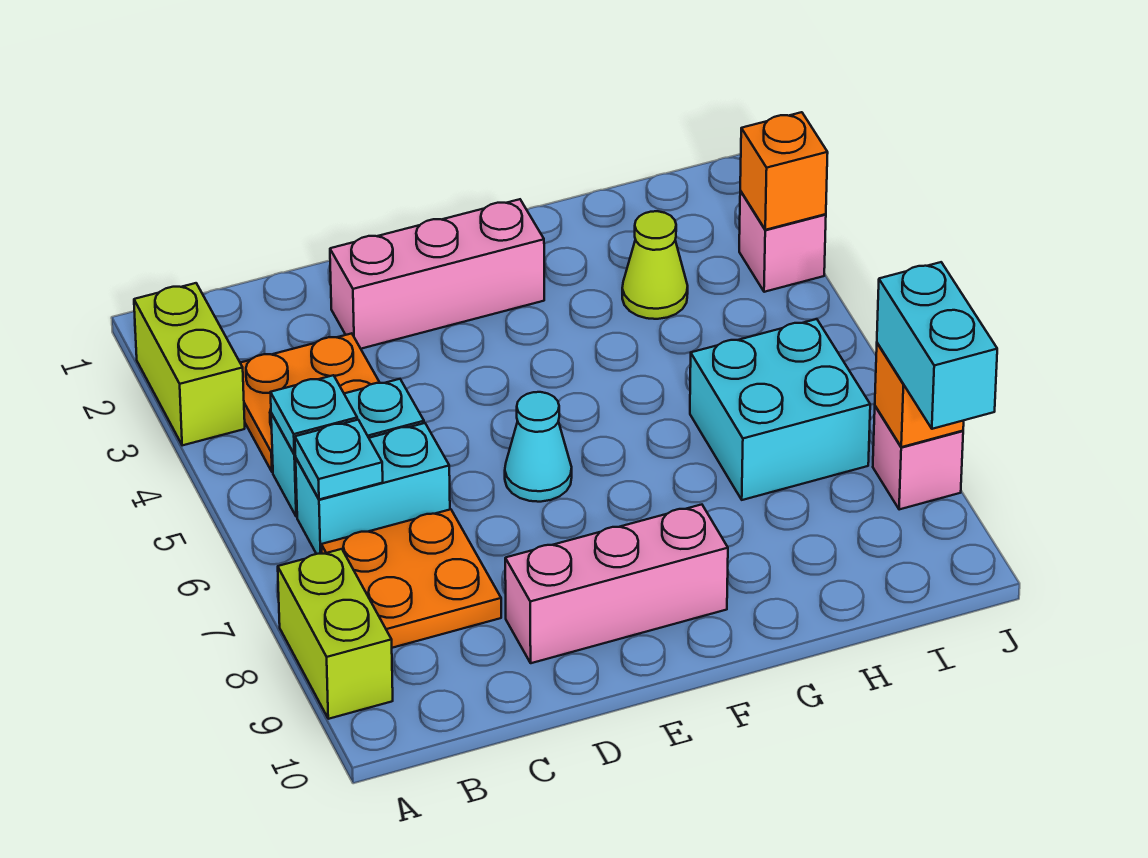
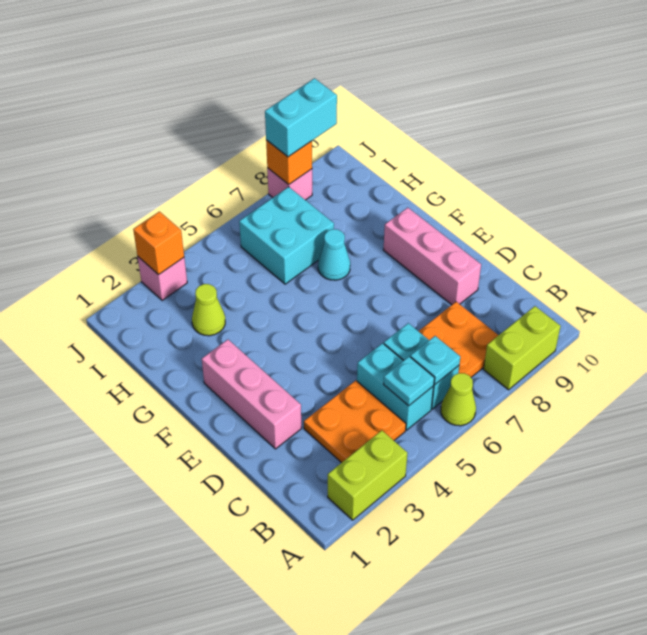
none -> lime cone A6 level 1
cyan cone E6 level 1 -> cyan cone G7 level 1

